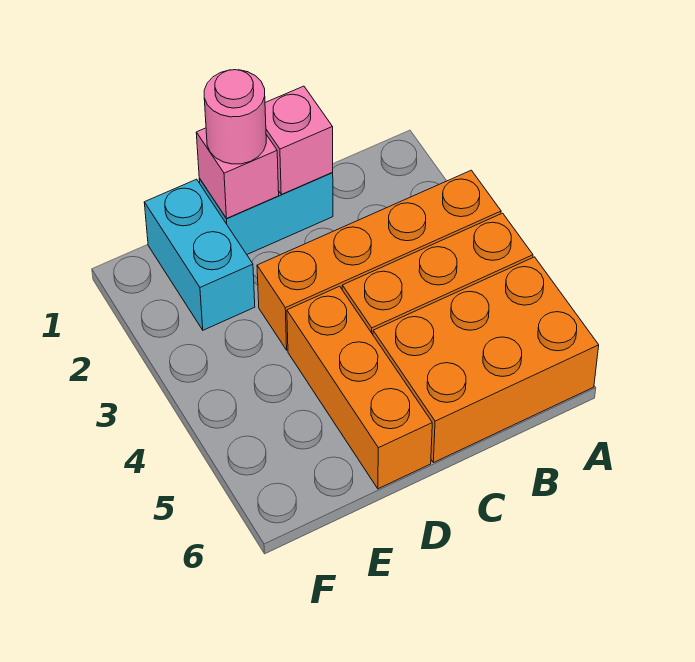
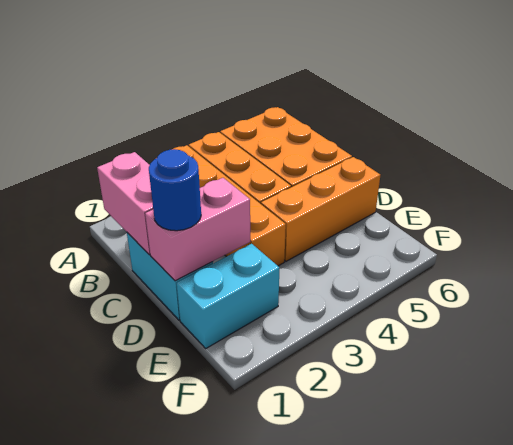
pink brick C1 level 2 -> pink brick B1:C1 level 2
pink brick D1 level 2 -> pink brick D1:D2 level 2
pink round brick D1 level 3 -> blue round brick D1 level 3

